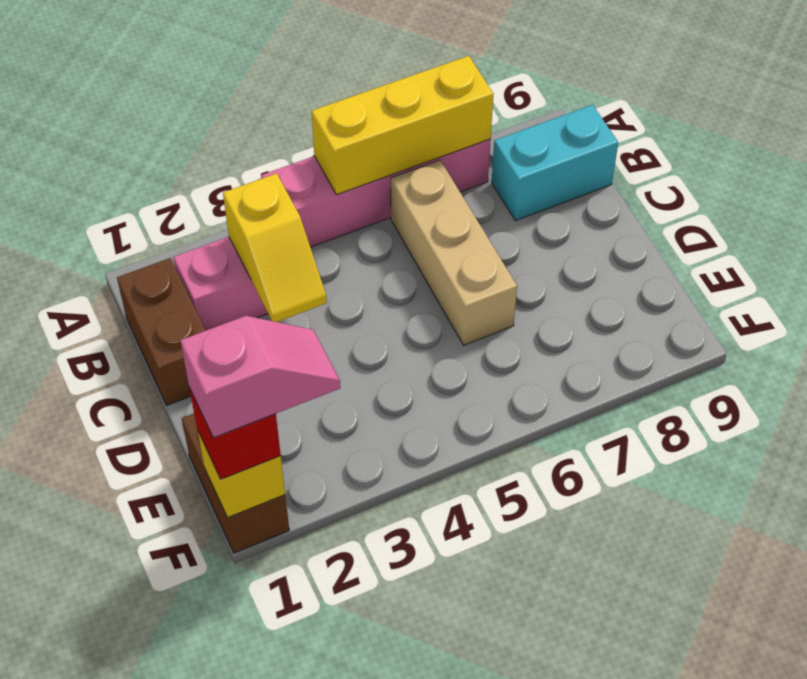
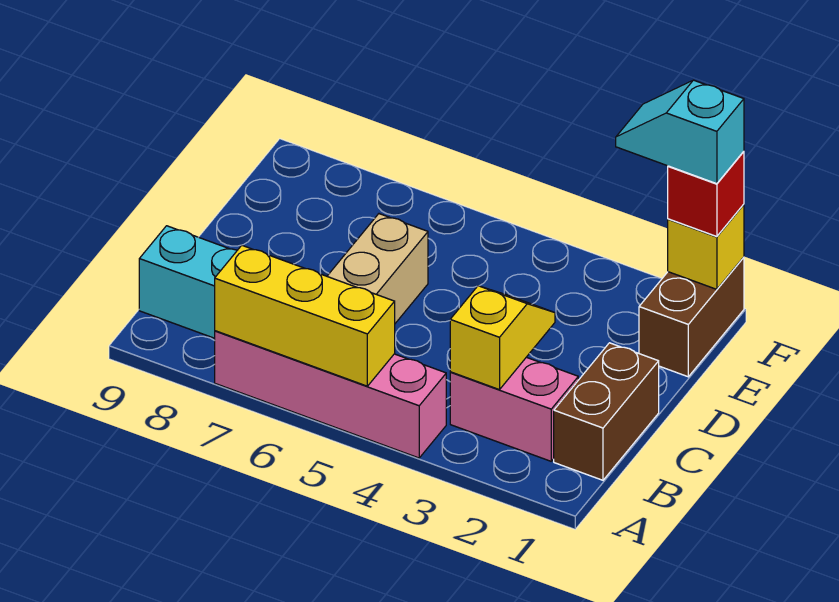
pink slope F1:F2 level 4 top 1 -> cyan slope F1:F2 level 4 top 1

